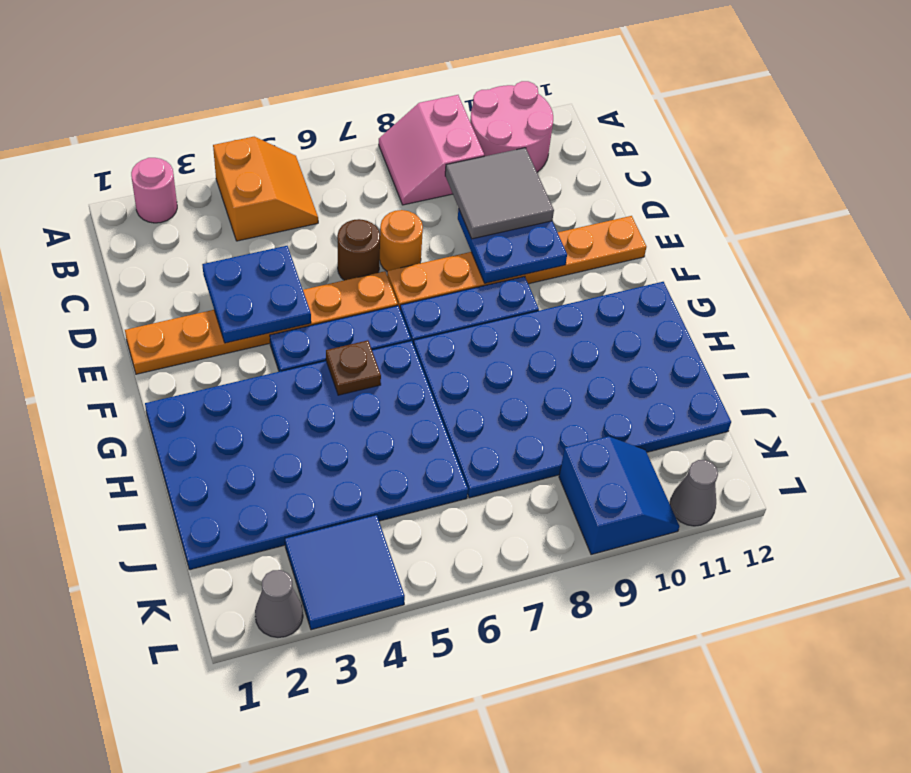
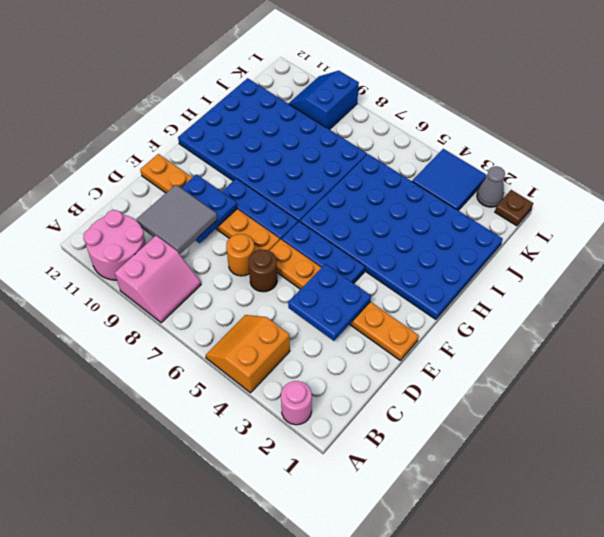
brown plate G5 level 2 -> brown plate L1 level 1
grey cone L11 level 1 -> none

